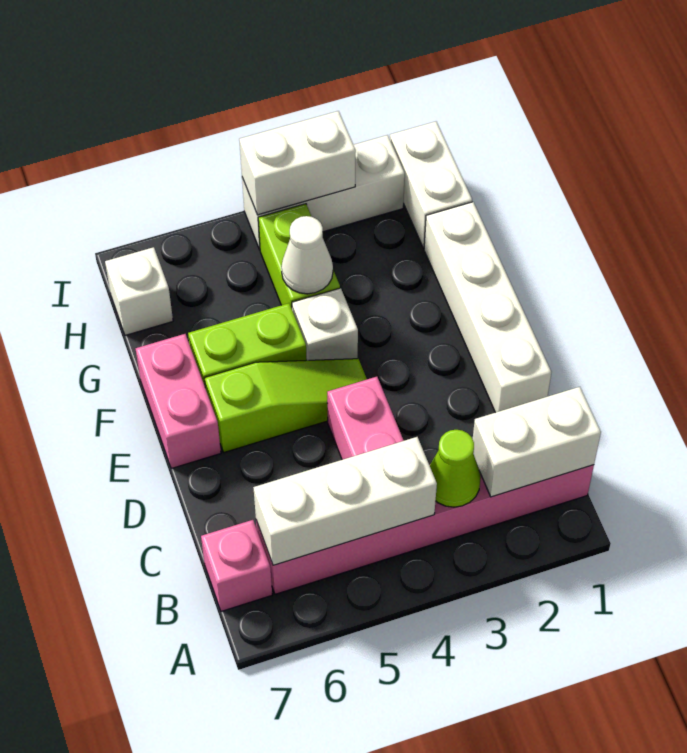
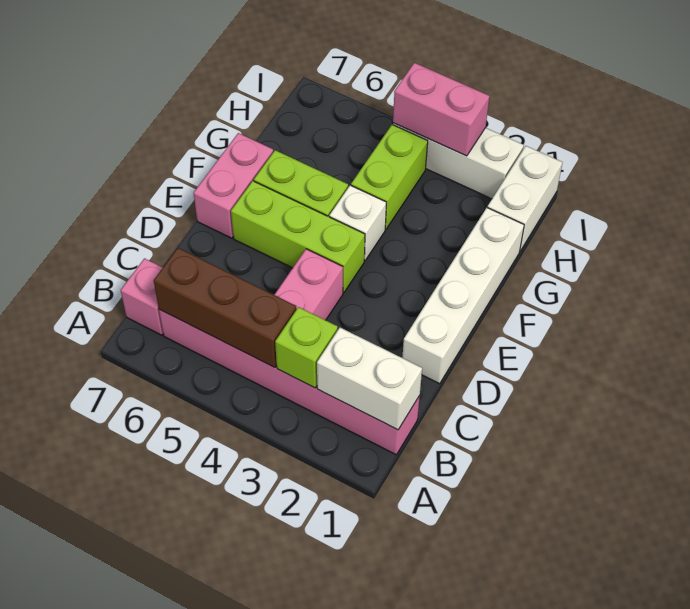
lime cone B3 level 2 -> lime brick B3 level 2
white brick B4:B6 level 2 -> brown brick B4:B6 level 2
lime slope E4:E6 level 1 top 6 -> lime brick E4:E6 level 1
white cone G4 level 2 -> none
white brick H7 level 1 -> none
white brick I3:I4 level 2 -> pink brick I3:I4 level 2

